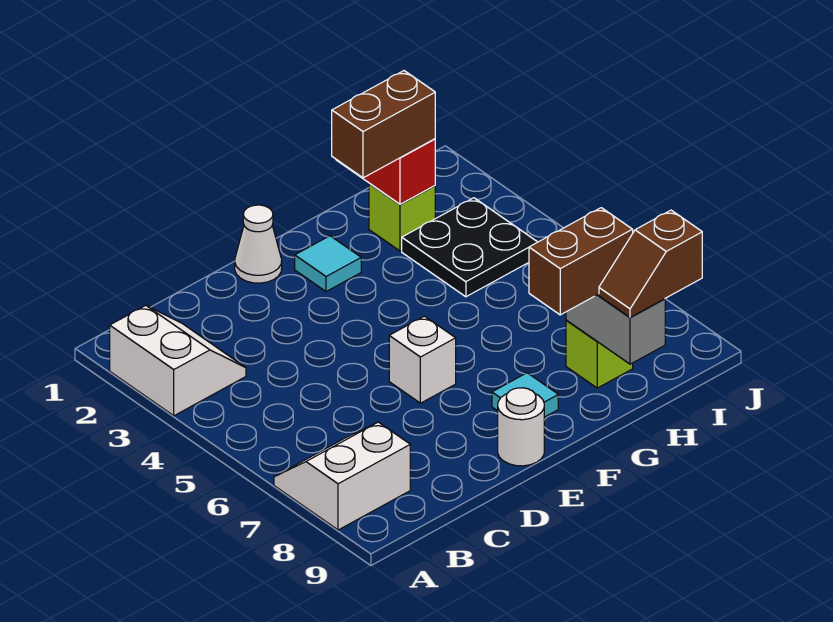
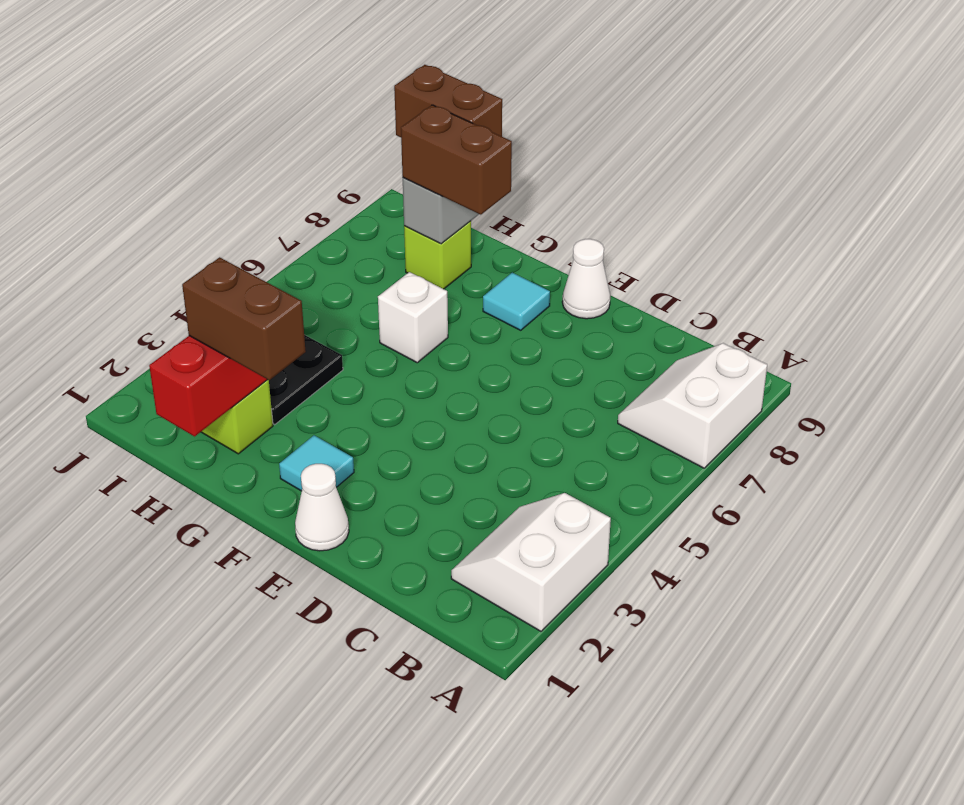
white slope A7:B8 level 1 top 8 -> white slope A7:B8 level 1 top A
white brick E6 level 1 -> white brick G6 level 1
white round brick E9 level 1 -> white cone E9 level 1
brown slope H9:I9 level 3 top I -> brown brick H9:I9 level 3

